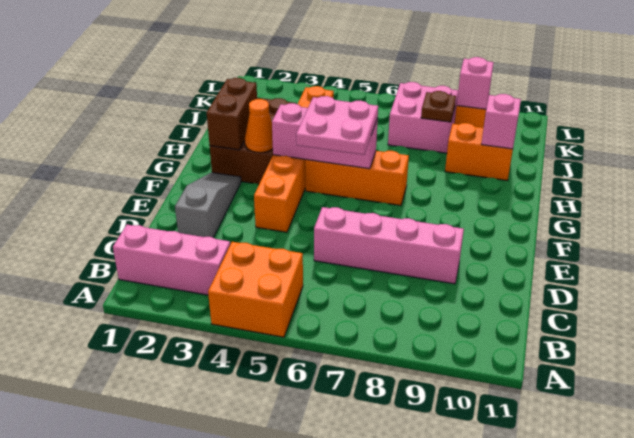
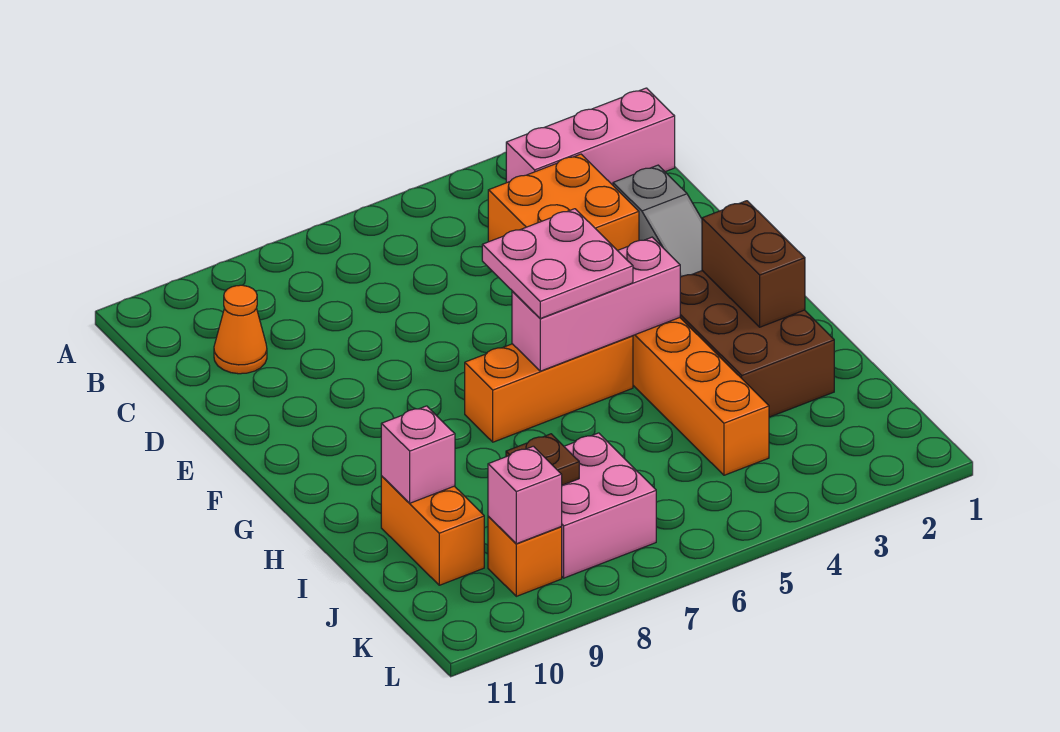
orange brick A4:B5 level 1 -> orange brick C3:D4 level 1
pink brick D6:D9 level 1 -> none
orange cone G3 level 2 -> orange cone C10 level 1
orange brick I9:I10 level 1 -> orange brick I10:J10 level 1

